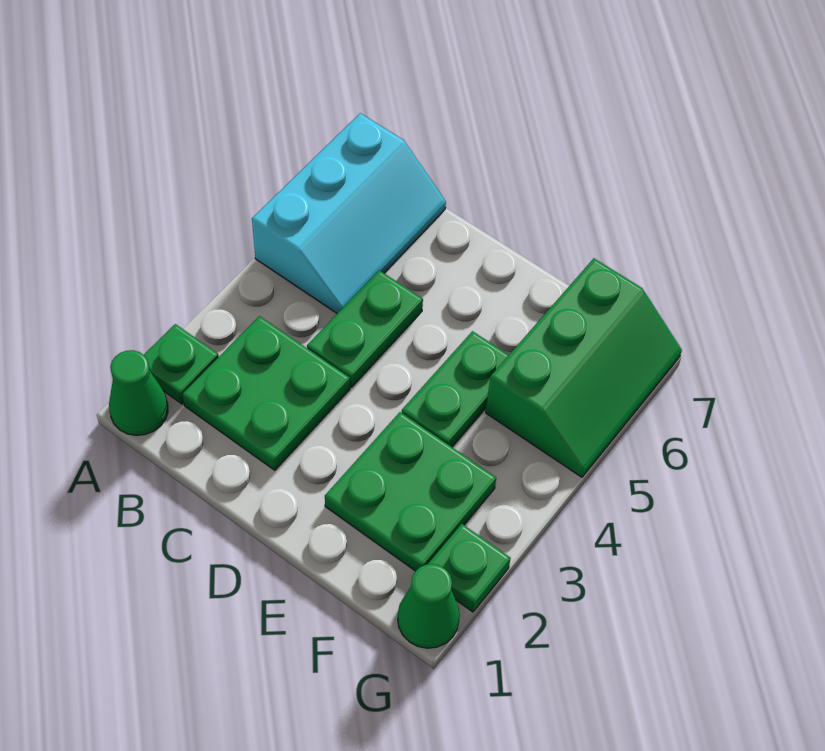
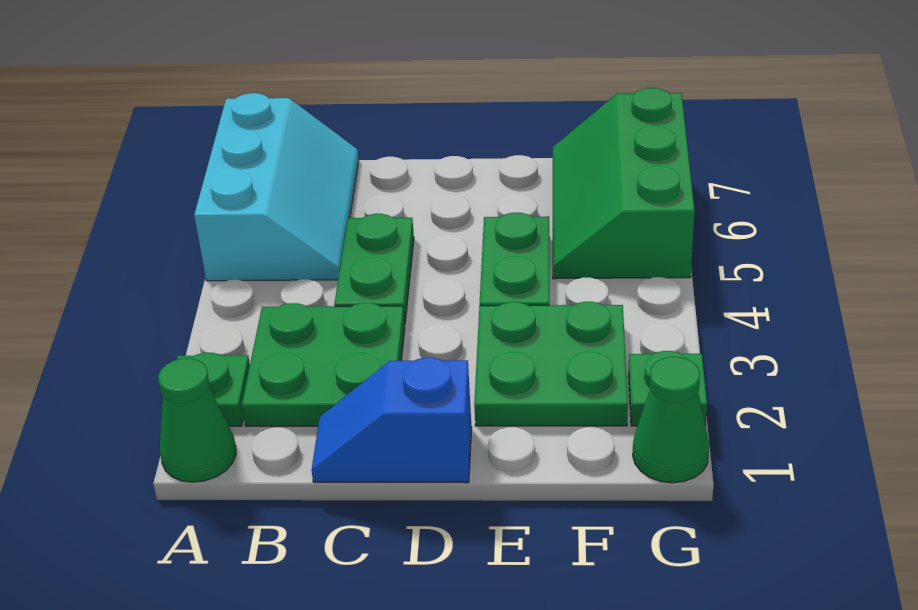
none -> blue slope C1:D1 level 1 top D
green slope F5:G7 level 1 top F -> green slope F5:G7 level 1 top G

